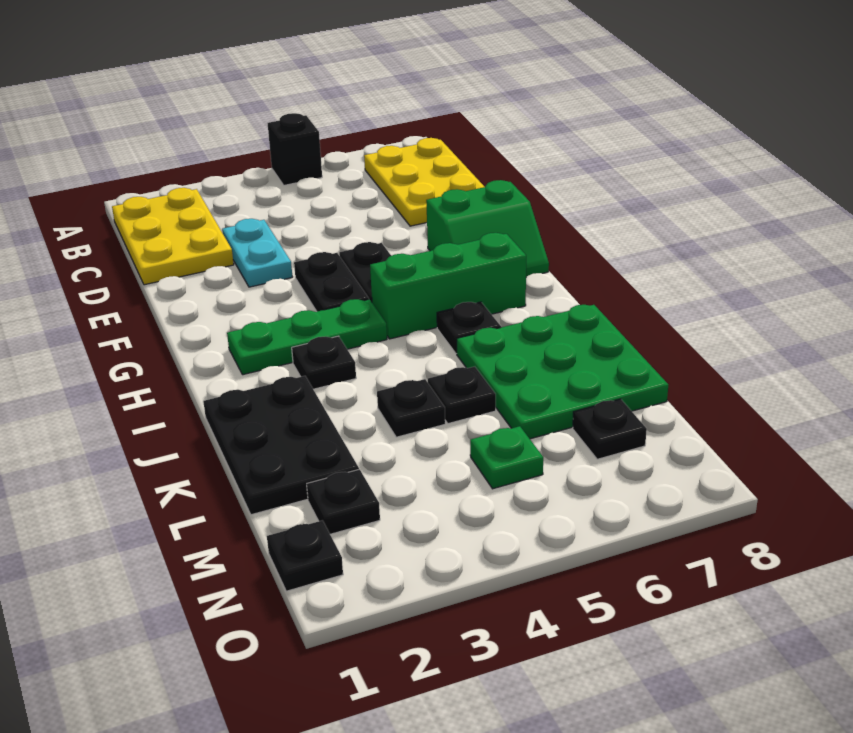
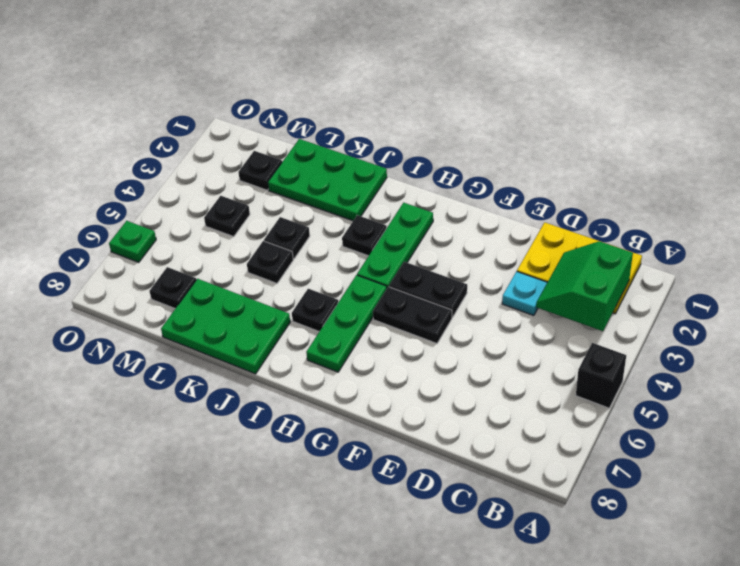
yellow plate B7:D8 level 1 -> none
cyan plate D3:E3 level 1 -> cyan plate D3 level 1
green slope F7:G8 level 1 top F -> green slope B2:C3 level 2 top B
green brick H5:H7 level 1 -> green plate H5:H7 level 1
black plate J1:L2 level 1 -> green plate J1:L2 level 1
green plate J6:L8 level 1 -> green plate J7:L8 level 1
green plate M5 level 1 -> green plate O6 level 1
black plate N1 level 1 -> black plate M4 level 1

